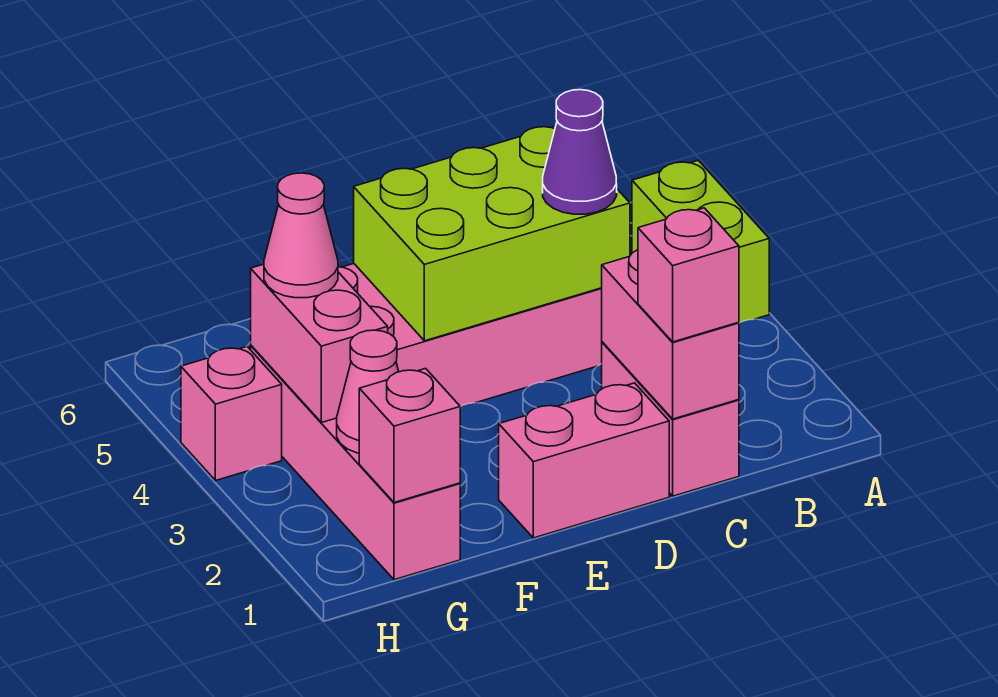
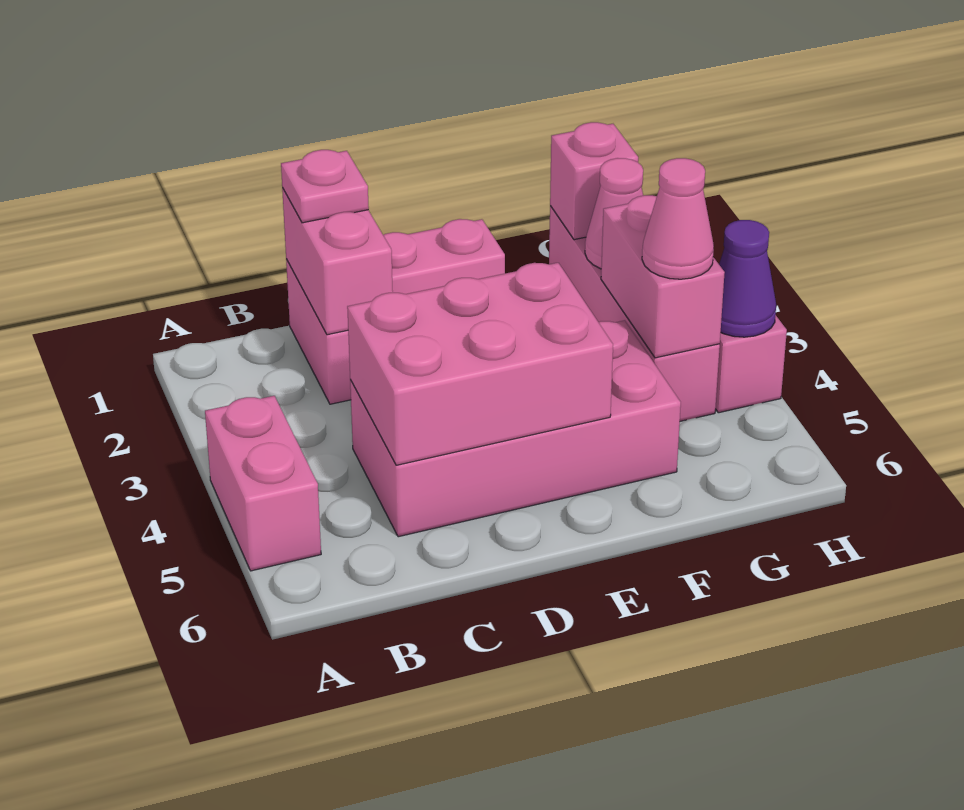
lime brick A4:A5 level 1 -> pink brick A4:A5 level 1
pink brick C1 level 3 -> pink plate C1 level 3
lime brick C4:E5 level 2 -> pink brick C4:E5 level 2
purple cone C4 level 3 -> purple cone H4 level 2

